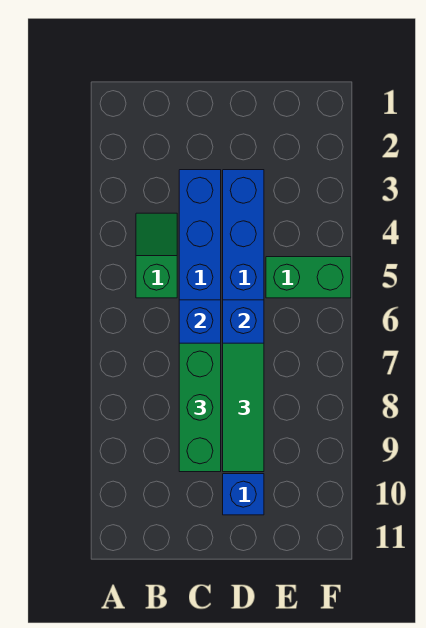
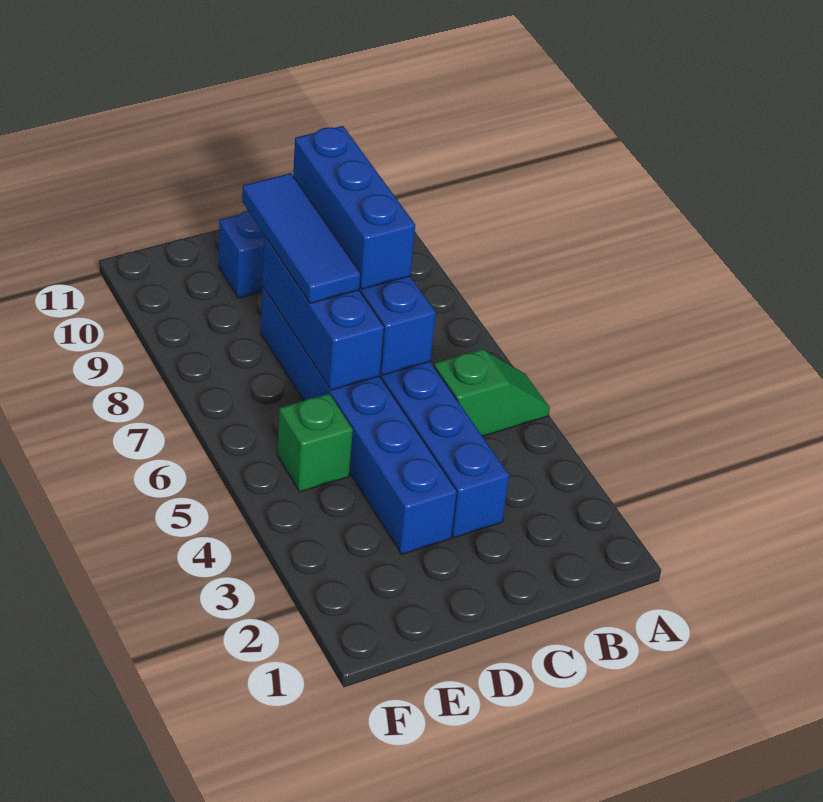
green slope B4:B5 level 1 top 5 -> green slope A5:B5 level 1 top B
green brick C7:C9 level 3 -> blue brick C7:C9 level 3
green tile D7:D9 level 3 -> blue tile D7:D9 level 3
green brick E5:F5 level 1 -> green brick E5 level 1

